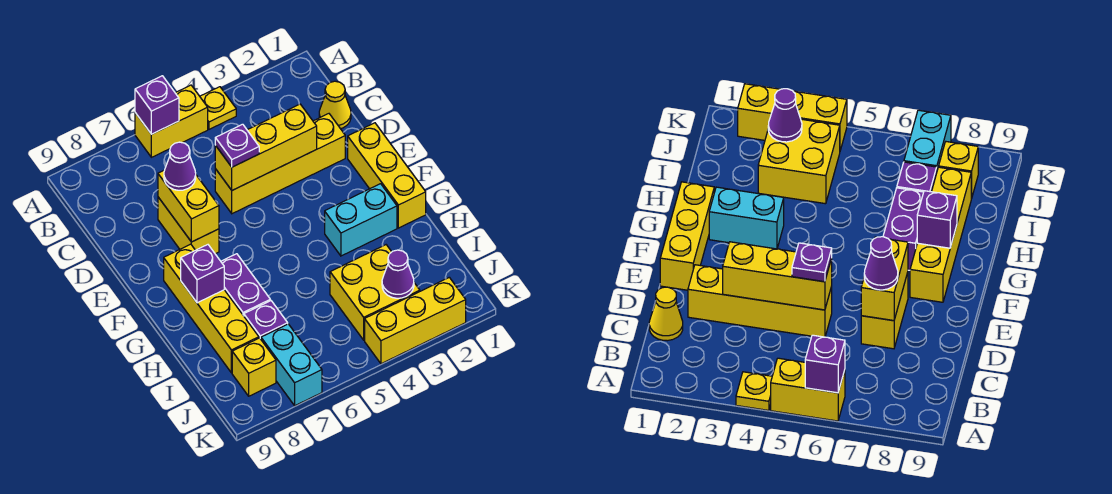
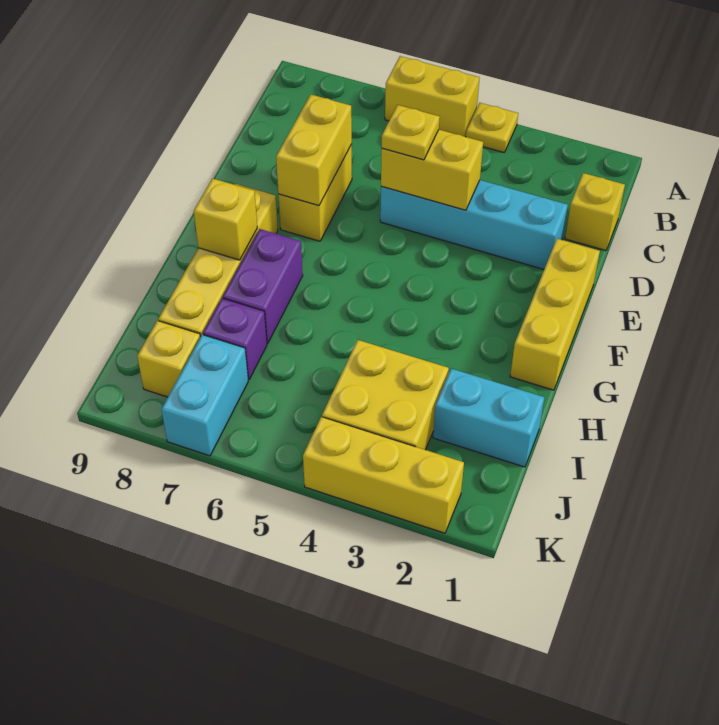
purple brick A6 level 2 -> none
yellow cone C1 level 1 -> yellow brick C1 level 1
yellow brick D2:D5 level 1 -> cyan brick D2:D5 level 1
yellow brick D3:D5 level 2 -> yellow brick D4:D5 level 2
purple plate D5 level 3 -> yellow plate D5 level 3
purple cone D7 level 3 -> none
cyan brick G2:G3 level 1 -> cyan brick I1:I2 level 1
purple brick G8 level 2 -> yellow brick G8 level 2
purple cone J3 level 2 -> none

